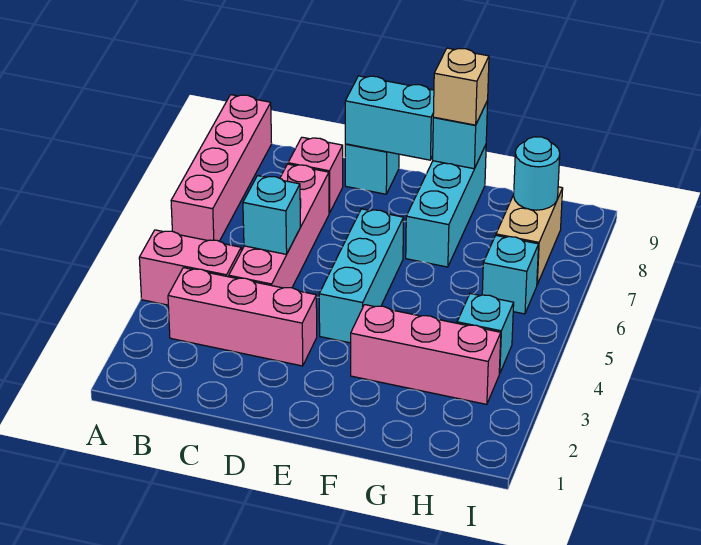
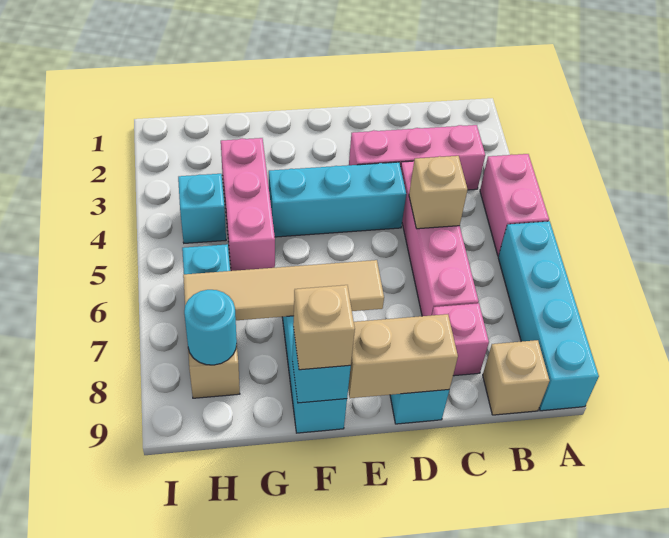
pink brick A4:B4 level 1 -> pink brick A4:A5 level 1
pink brick A6:A9 level 1 -> cyan brick A6:A9 level 1
none -> tan brick B9 level 1
cyan brick C5 level 2 -> tan brick C5 level 2
cyan brick D9:E9 level 2 -> tan brick D9:E9 level 2
cyan brick E4:E6 level 1 -> cyan brick D4:F4 level 1
none -> tan tile E7:H7 level 2
pink brick F3:H3 level 1 -> pink brick G3:G5 level 1

